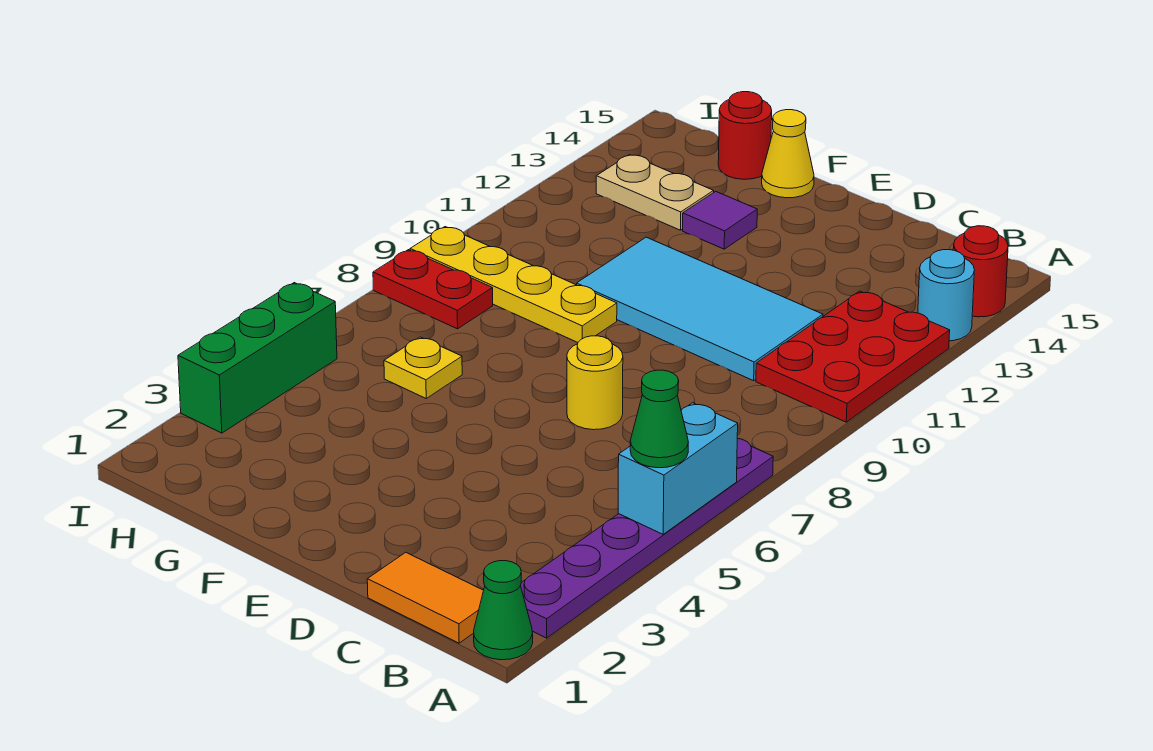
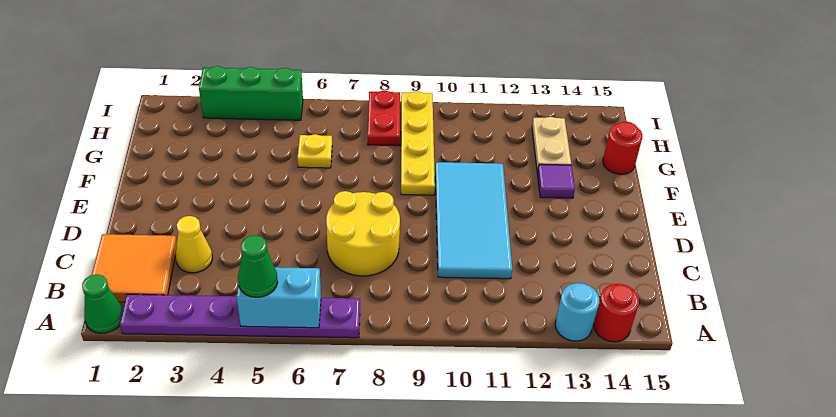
red plate A10:B12 level 1 -> none
orange tile B1:C1 level 1 -> orange tile B1:C2 level 1
yellow round brick D7 level 1 -> yellow round brick C7:D8 level 1
yellow cone F15 level 1 -> yellow cone C3 level 1

